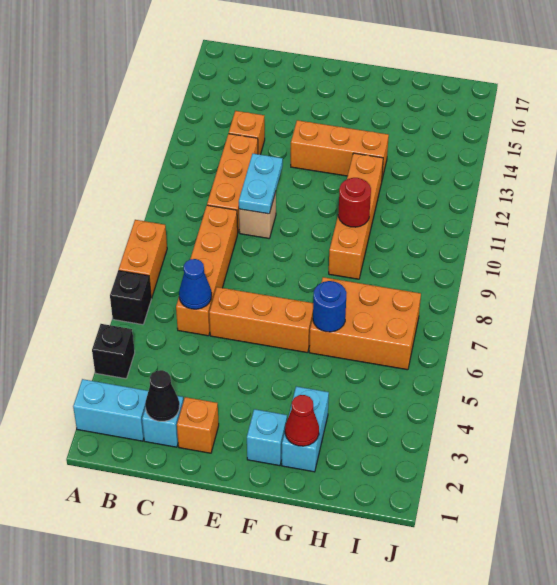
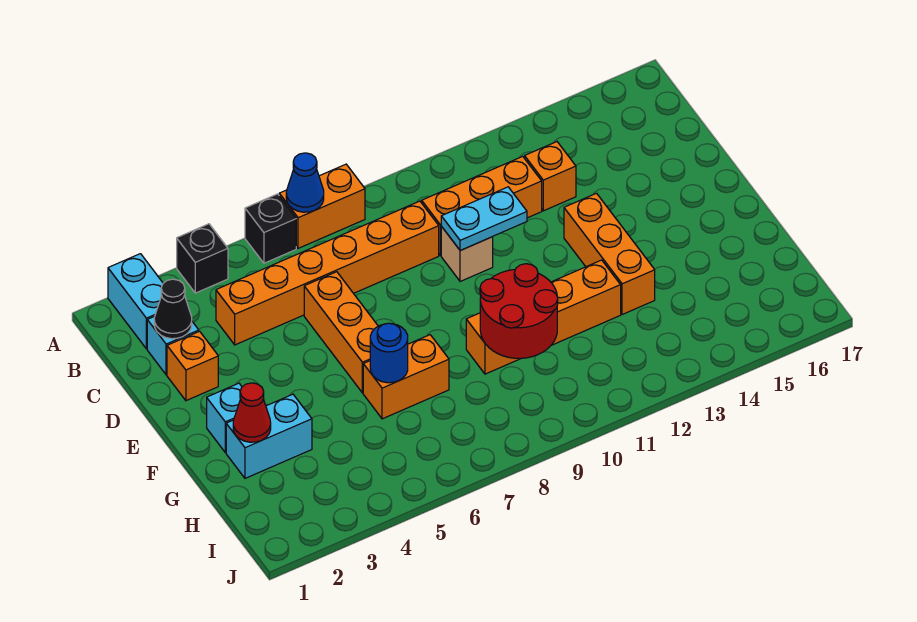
orange brick C6:C9 level 1 -> orange brick C4:C9 level 1
blue cone C6 level 2 -> blue cone A7 level 2
orange brick G6:I7 level 1 -> orange brick G6:G7 level 1
red round brick G10 level 2 -> red round brick G9:H10 level 2

